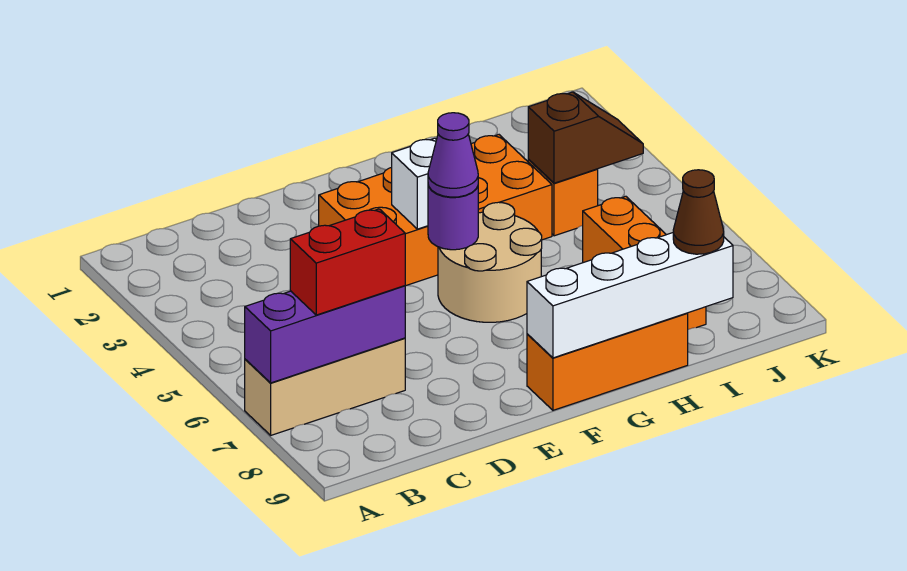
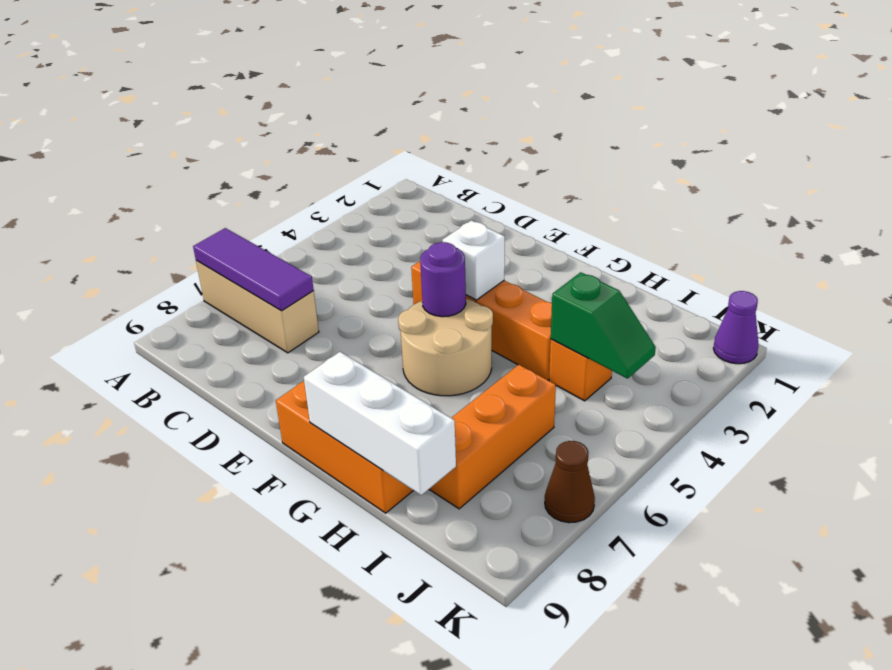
purple brick A7:C7 level 2 -> purple tile A7:C7 level 2
red brick B7:C7 level 3 -> none
orange brick E3:H4 level 1 -> orange brick E4:H4 level 1
purple cone F5 level 3 -> purple cone K1 level 1
white brick F9:I9 level 2 -> white brick G9:I9 level 2
brown slope I4:J4 level 2 top I -> green slope I4:J4 level 2 top I
brown cone I9 level 3 -> brown cone K7 level 1

